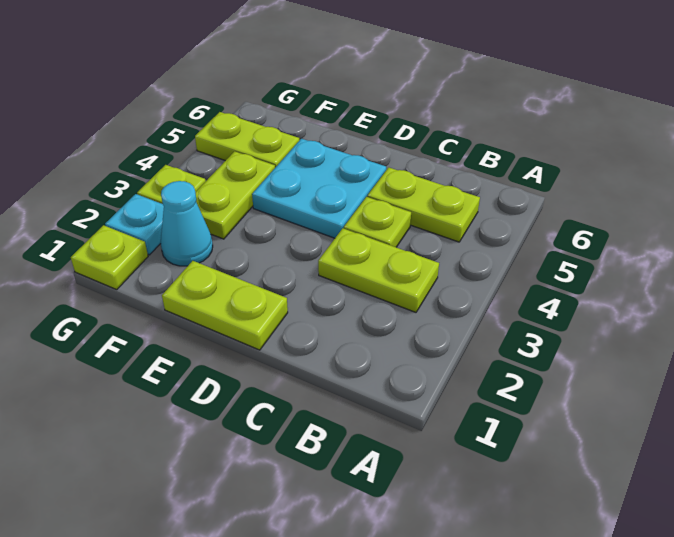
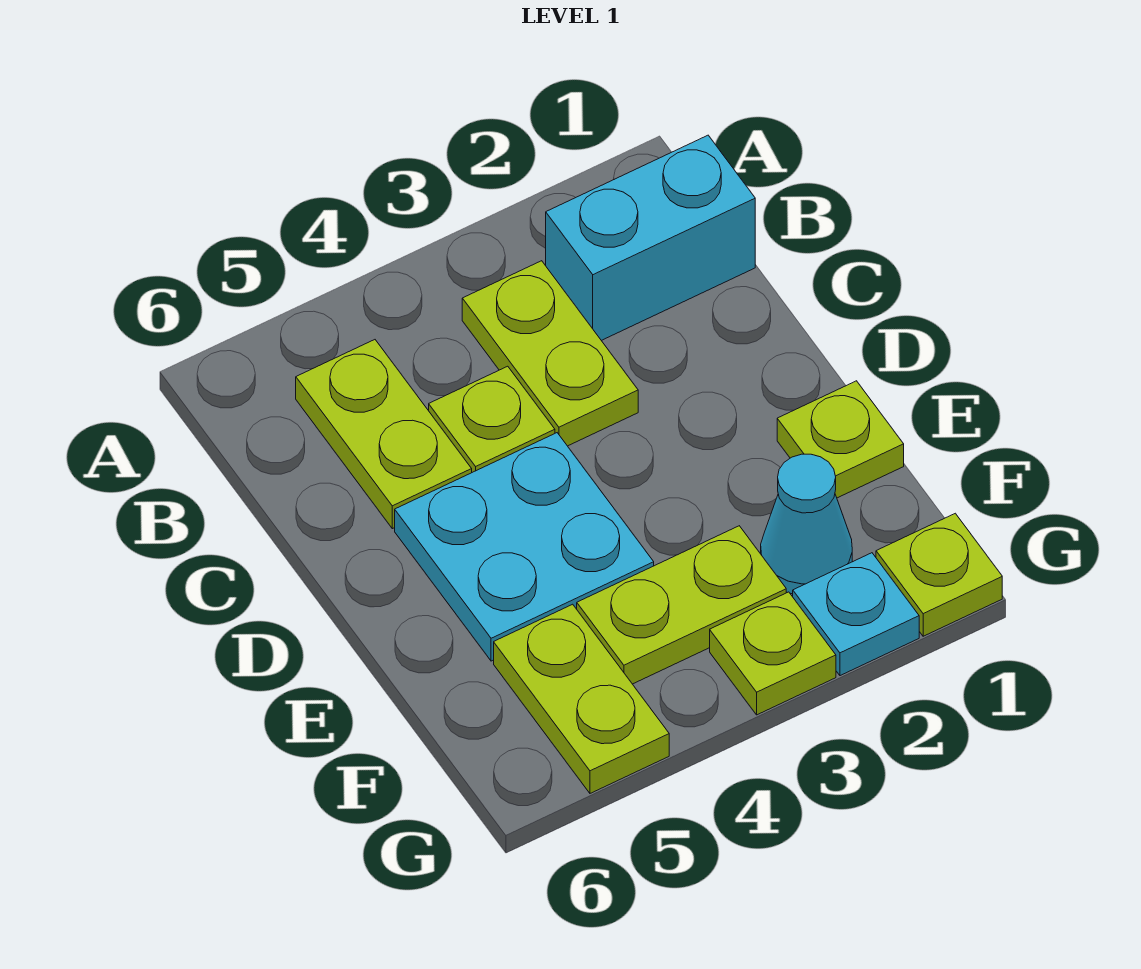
none -> cyan brick B1:B2 level 1
lime plate D1:E1 level 1 -> lime plate E1 level 1

